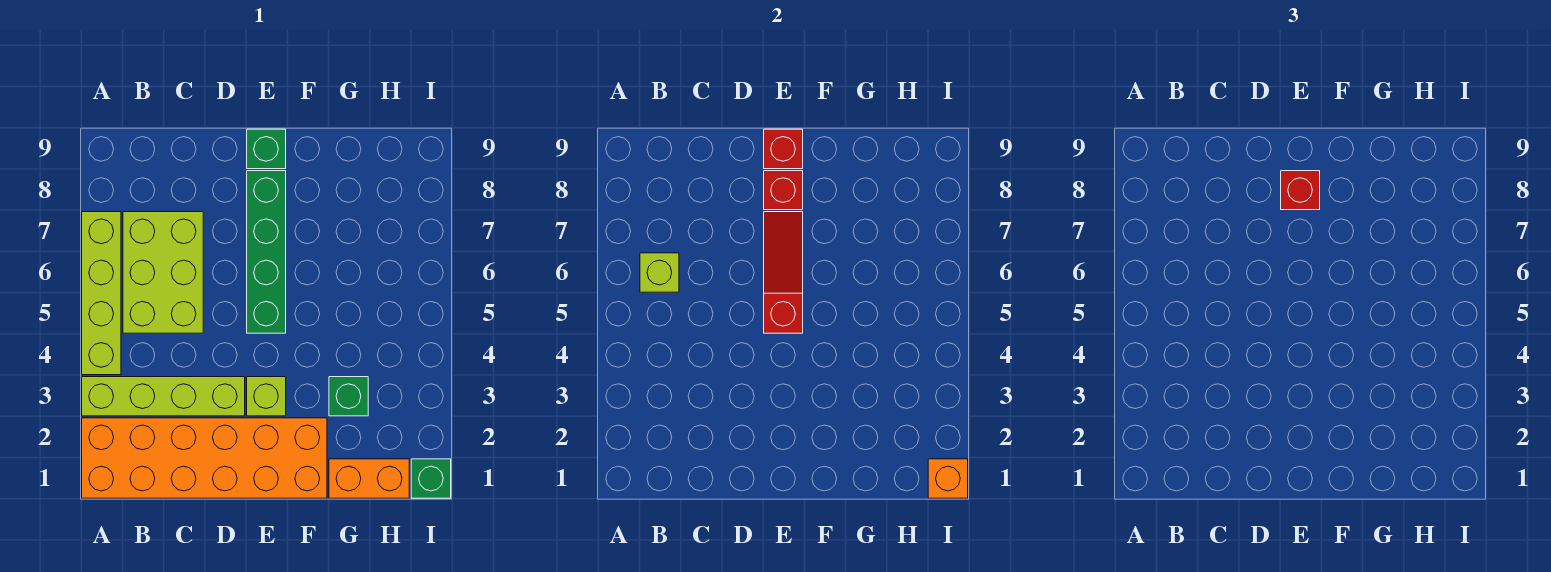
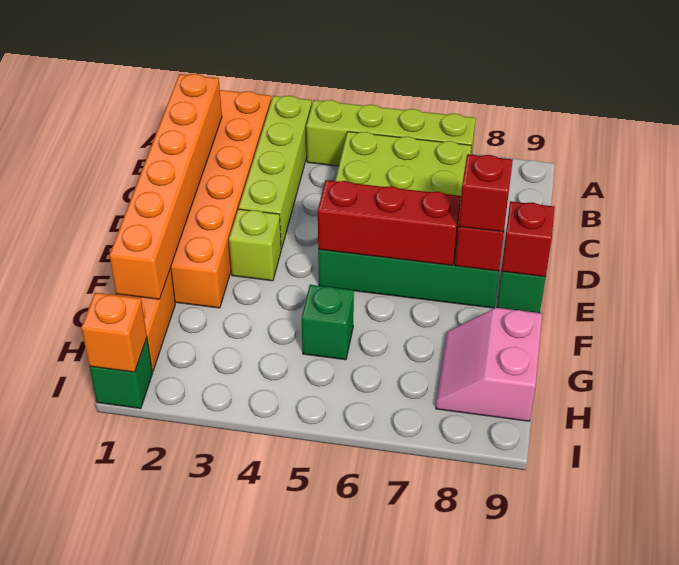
none -> orange brick B1:G1 level 2
lime brick B6 level 2 -> none
red slope E5:E7 level 2 top 5 -> red brick E5:E7 level 2
green brick G3 level 1 -> green brick G5 level 1
none -> pink slope G8:H9 level 1 top 9

